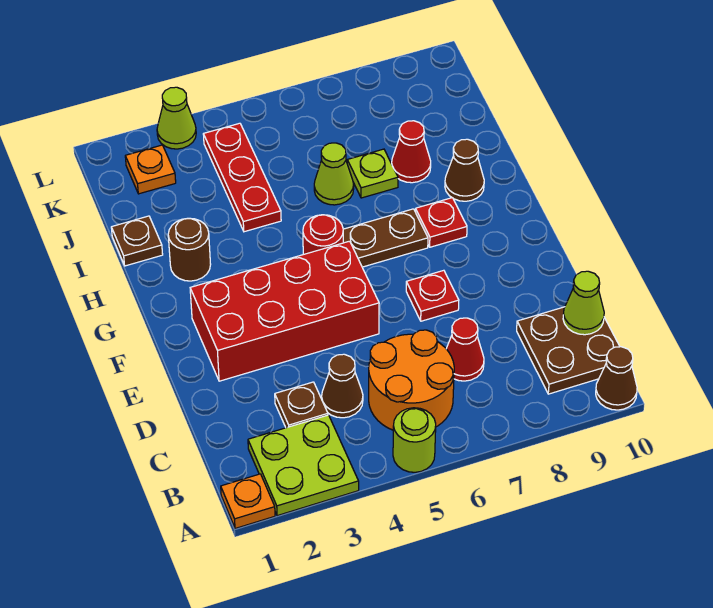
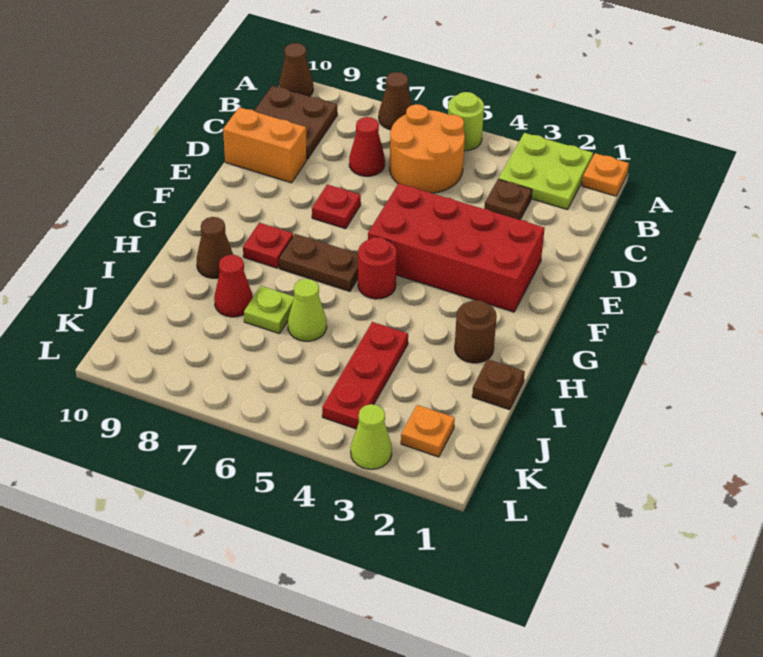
brown cone C4 level 1 -> brown cone A7 level 1
lime cone C10 level 2 -> none
none -> orange brick D9:D10 level 1

